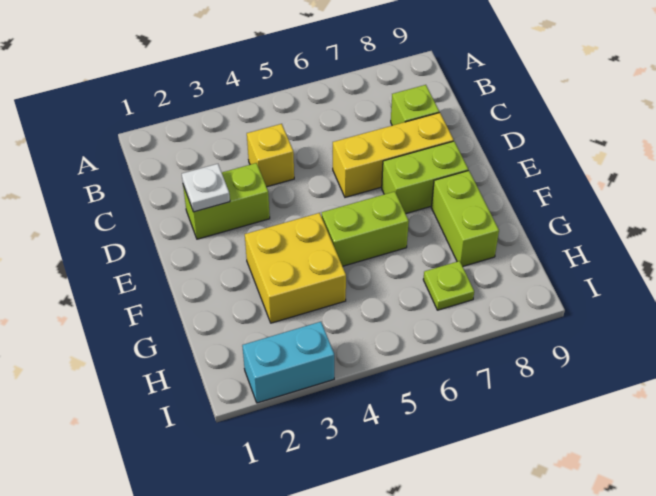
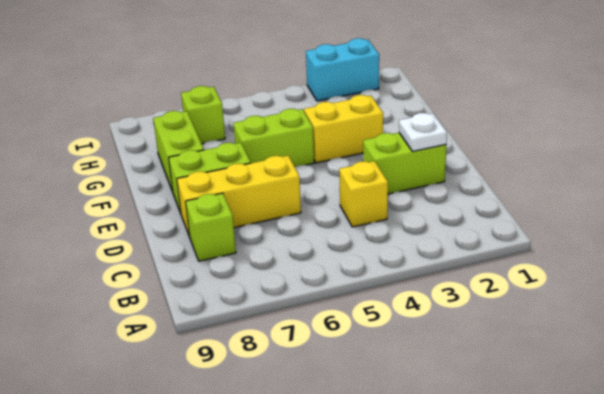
yellow brick F3:G4 level 1 -> yellow brick F3:F4 level 1
lime plate H7 level 1 -> lime brick H7 level 1

